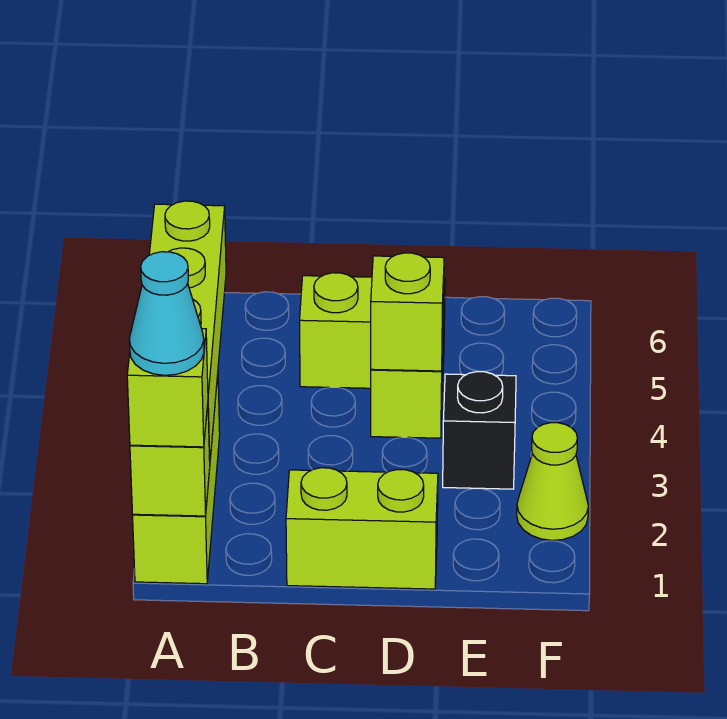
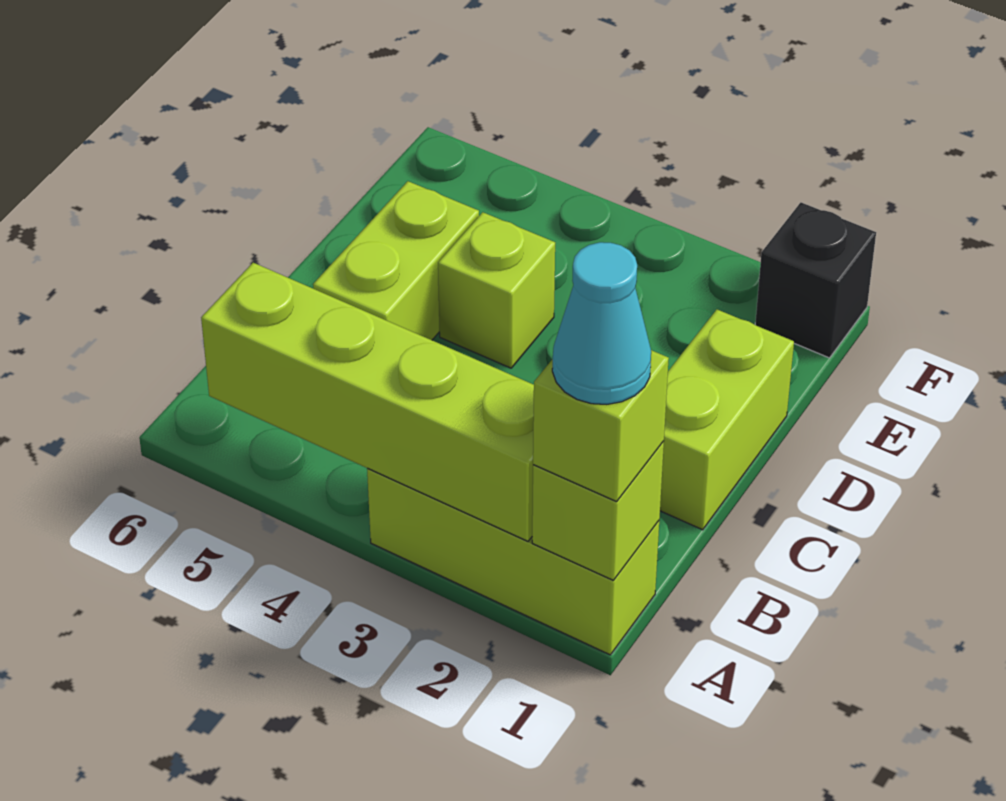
lime brick D4 level 2 -> none
black brick E3 level 1 -> black brick F1 level 1
lime cone F2 level 1 -> none

